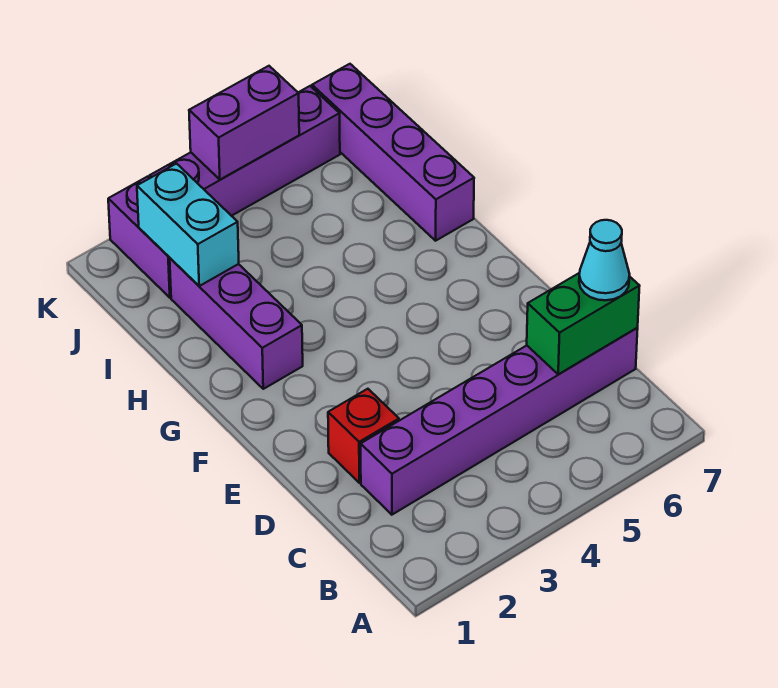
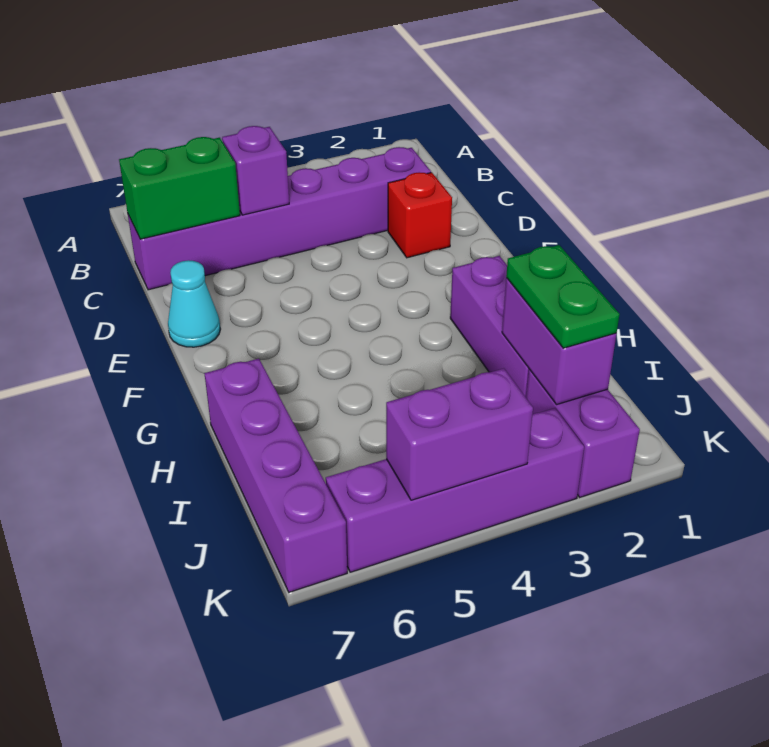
none -> purple brick C5 level 2
cyan cone C7 level 3 -> cyan cone E7 level 1
cyan brick I2:J2 level 2 -> purple brick I2:J2 level 2
none -> green plate I2:J2 level 3

